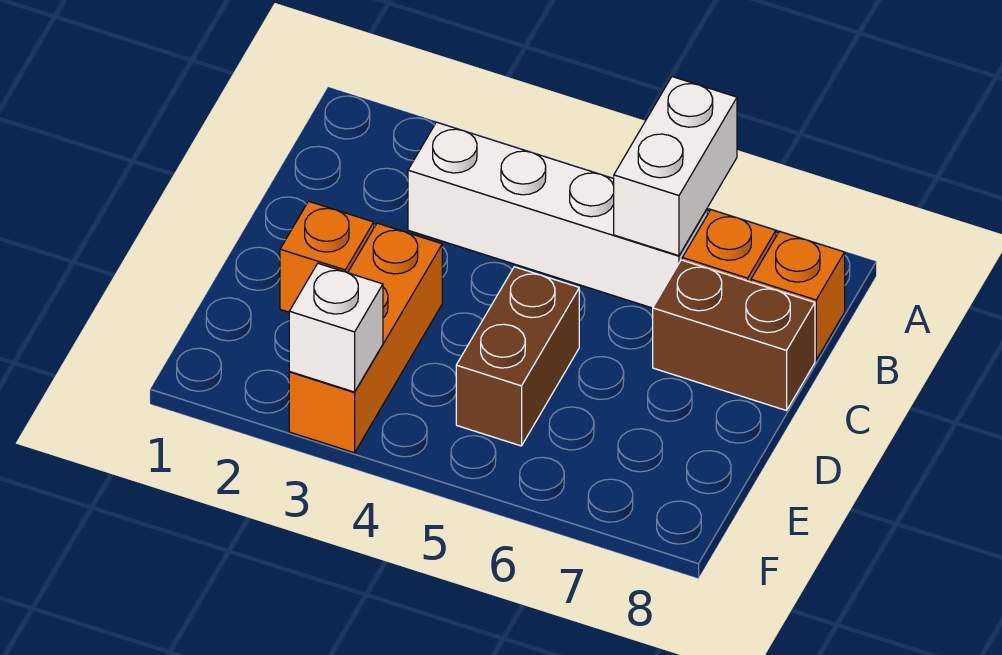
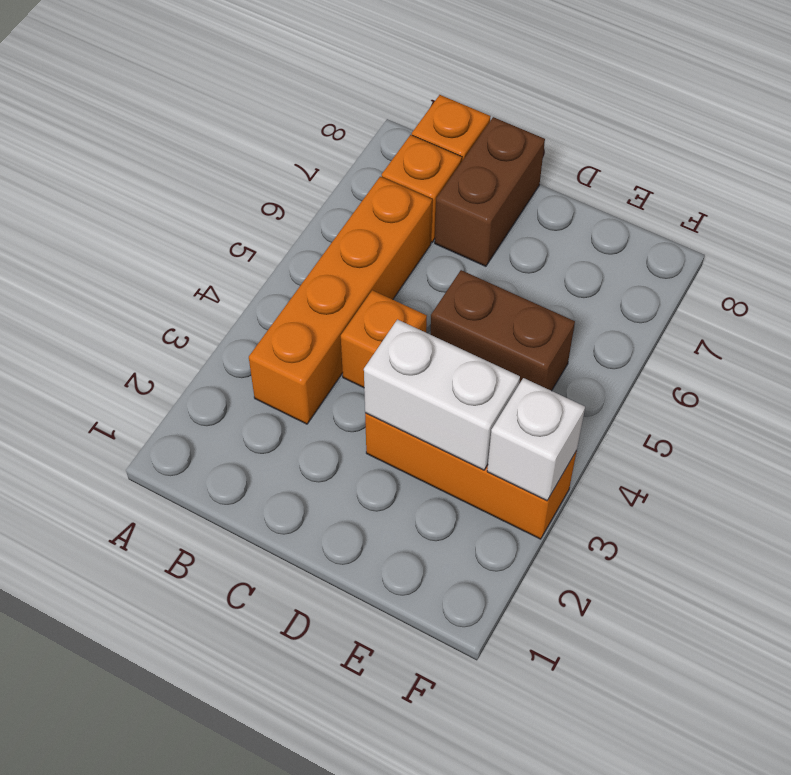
white brick A6:B6 level 2 -> white brick D3:E3 level 2
white brick B3:B6 level 1 -> orange brick B3:B6 level 1
orange brick D2 level 1 -> orange brick C4 level 1

